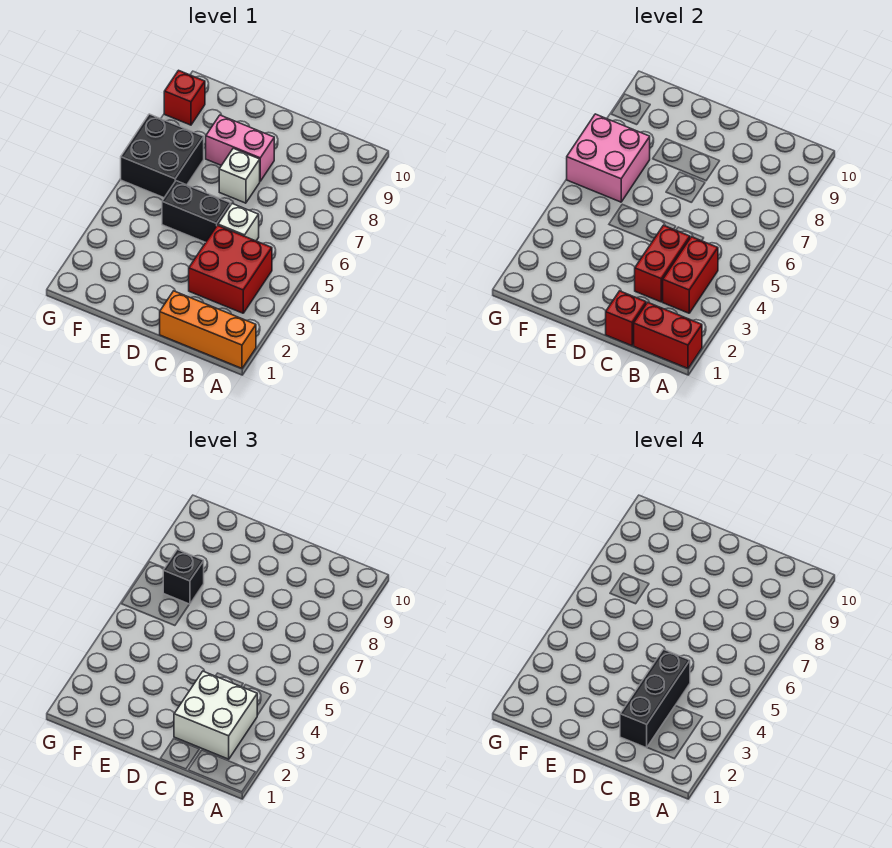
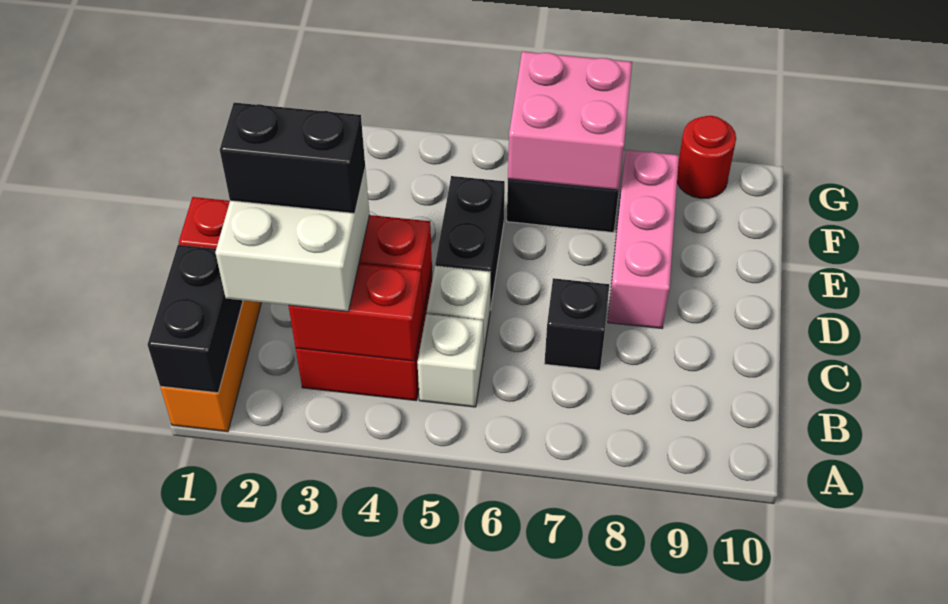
red brick A1:B1 level 2 -> black brick A1:B1 level 2
black brick C2:C4 level 4 -> black brick C2:C3 level 4
white brick D7 level 1 -> white brick B5 level 1
pink brick D8:E8 level 1 -> pink brick D8:F8 level 1
black brick F7 level 3 -> black brick C7 level 1
red brick G9 level 1 -> red round brick G9 level 1

